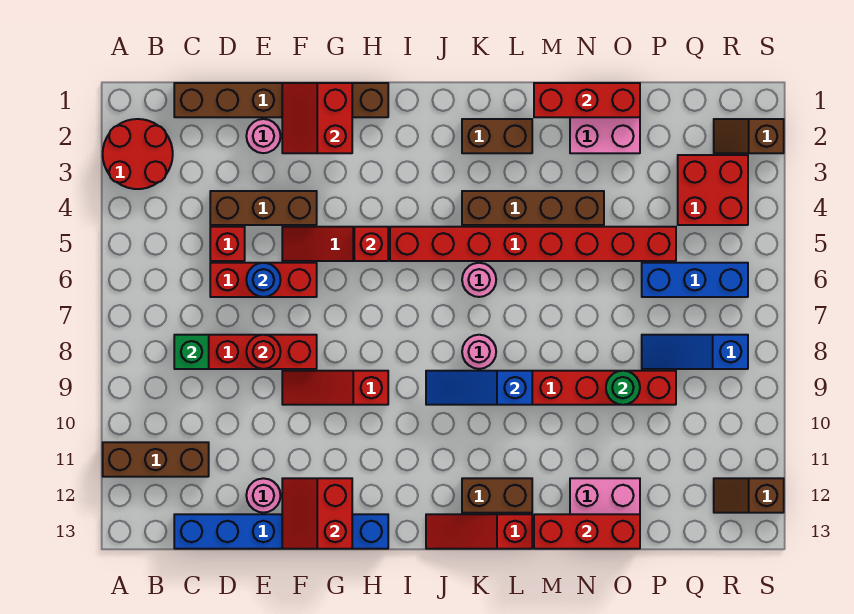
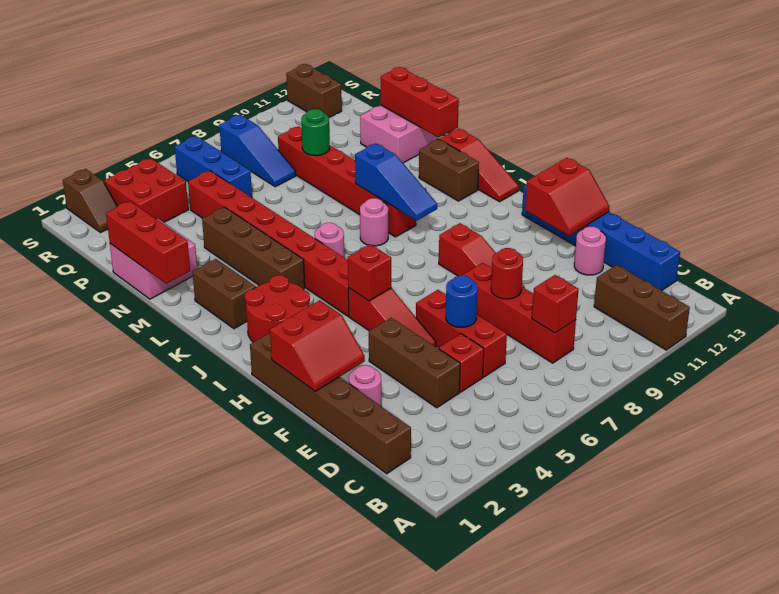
red round brick A2:B3 level 1 -> red round brick I2:J3 level 1
green brick C8 level 2 -> red brick C8 level 2
brown slope R12:S12 level 1 top S -> brown brick R12:S12 level 1

